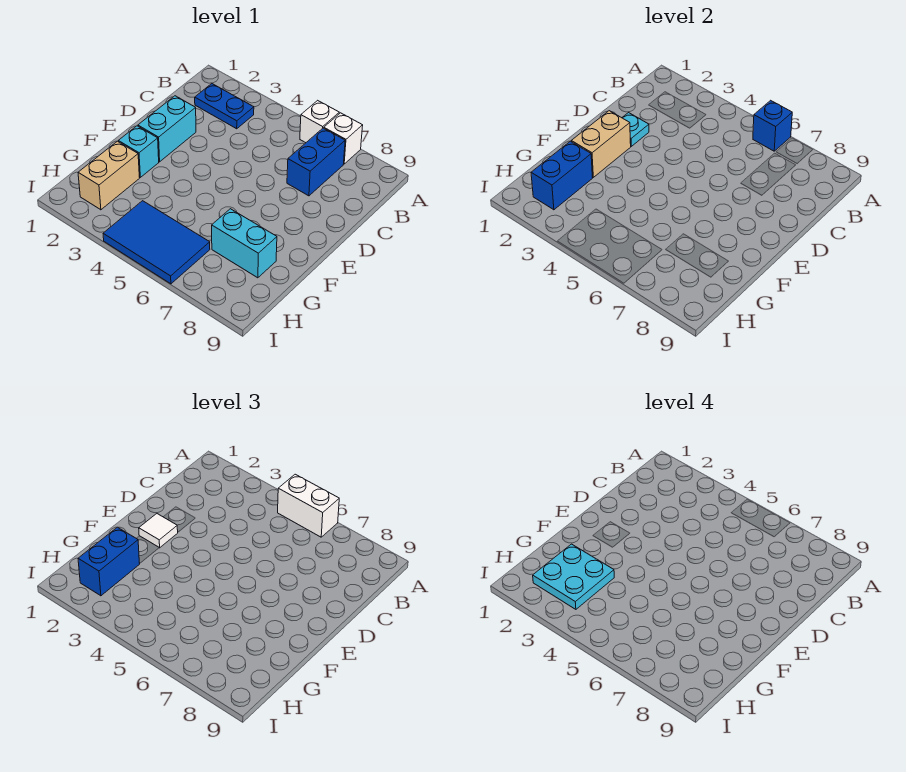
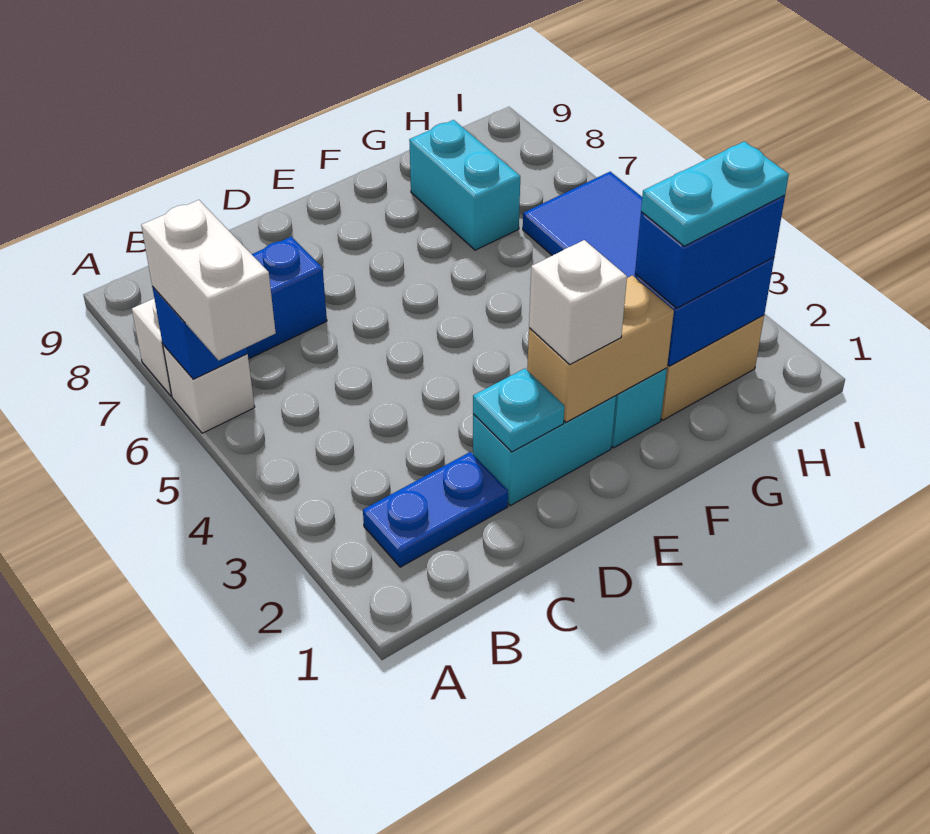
blue plate B2:B3 level 1 -> blue plate B2:C2 level 1
white tile E2 level 3 -> white brick E2 level 3
cyan plate G2:H3 level 4 -> cyan plate G2:H2 level 4

